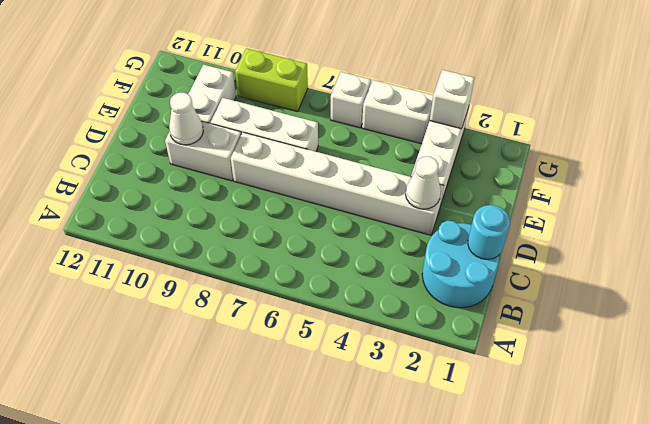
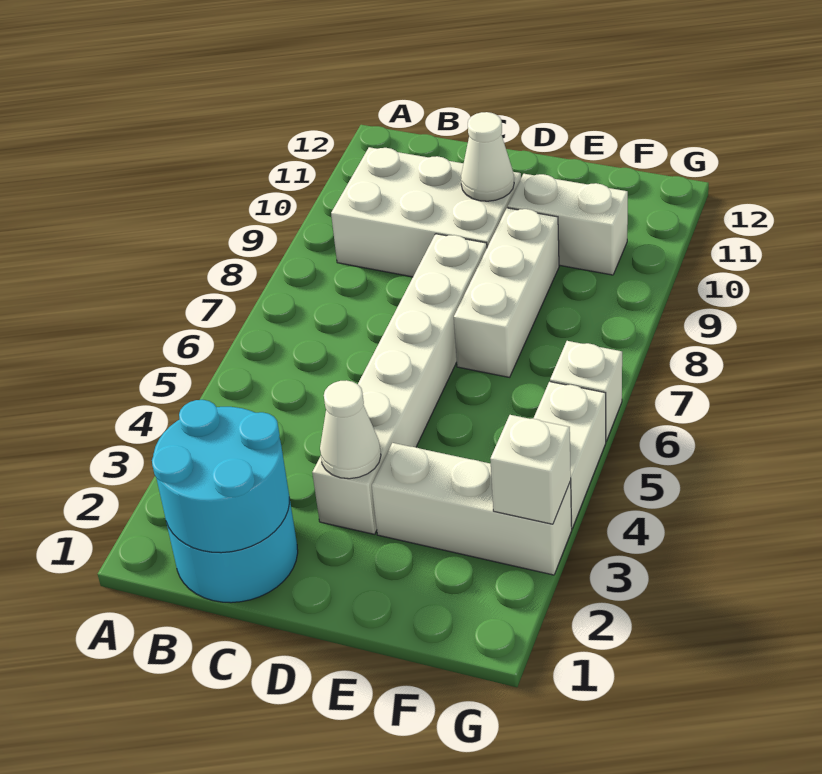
cyan round brick C1 level 2 -> cyan round brick B1:C2 level 2
white brick D9:D10 level 1 -> white brick B9:D10 level 1
lime brick G8:G9 level 1 -> none

